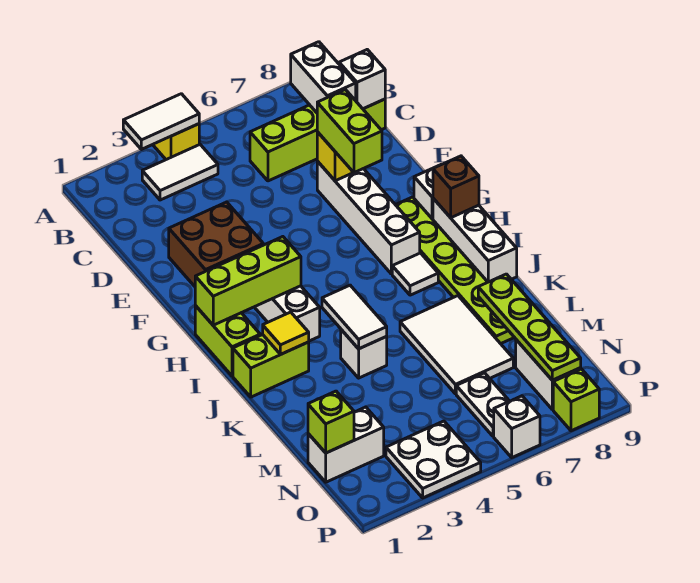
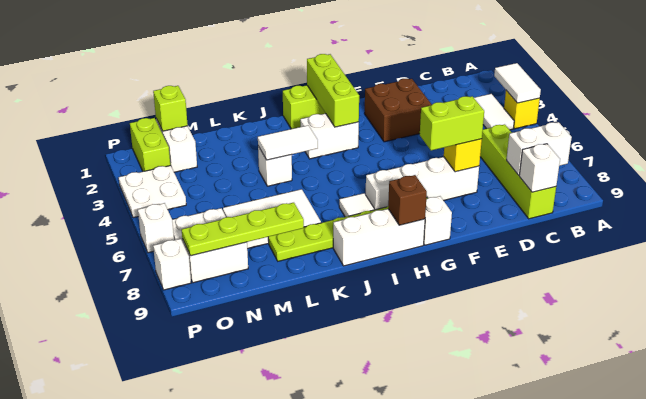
lime brick J1:J2 level 1 -> lime brick O1:O2 level 1
yellow tile J2 level 2 -> none
lime brick P8 level 1 -> white brick P8 level 1

